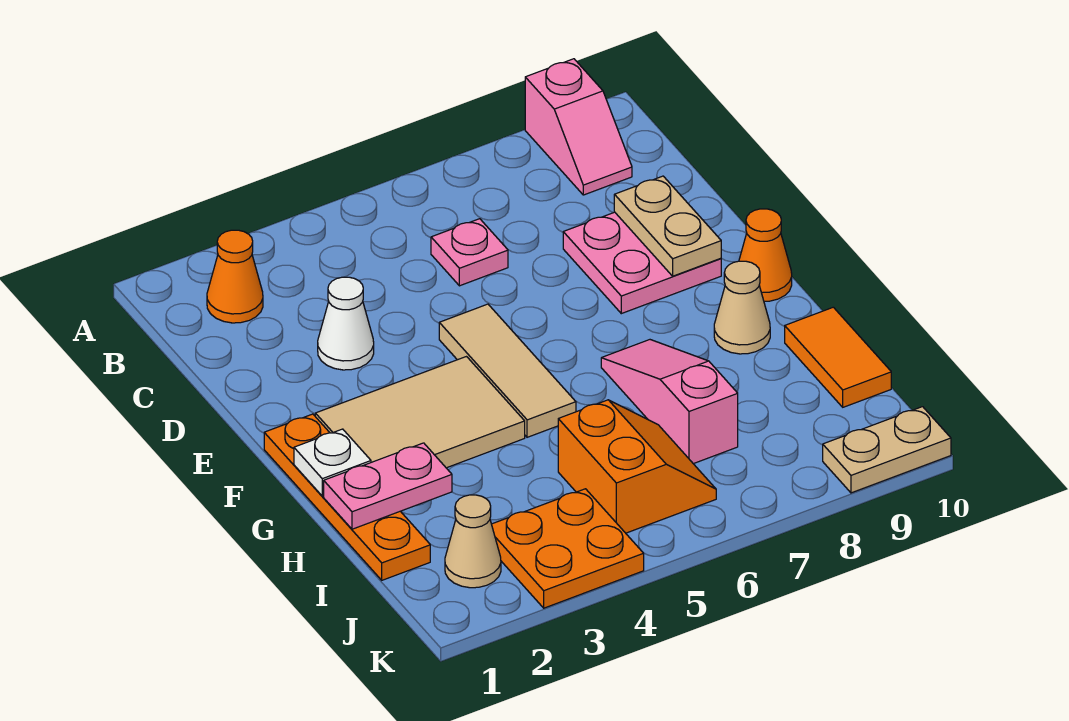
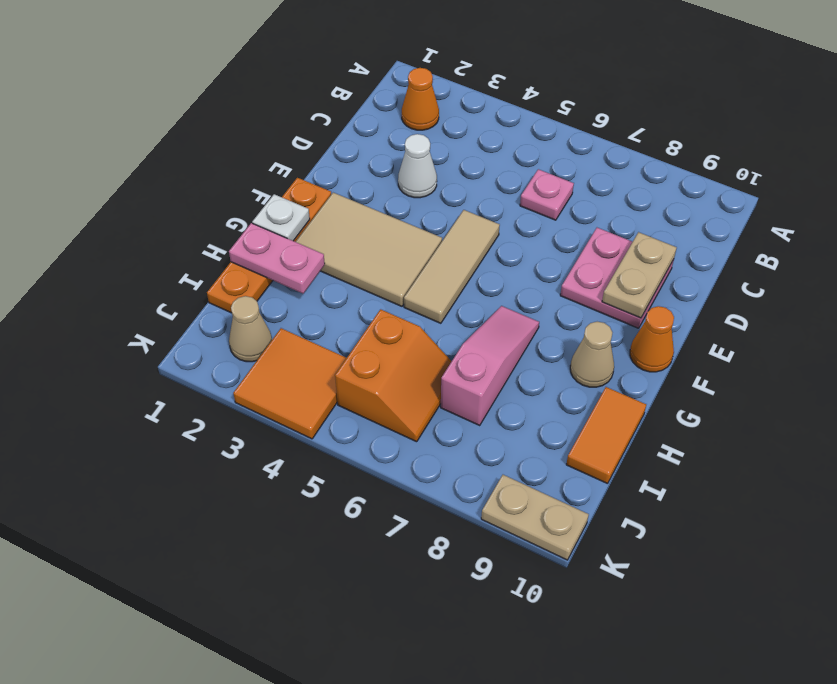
pink slope A9:B9 level 1 top A -> none
orange plate J3:K4 level 1 -> orange tile J3:K4 level 1

